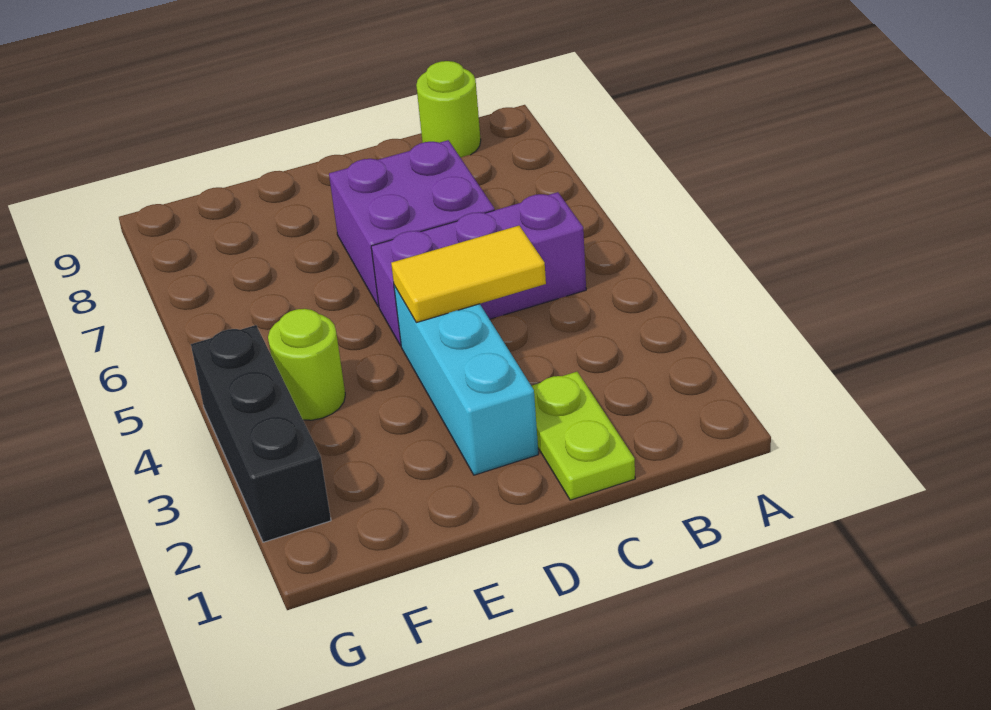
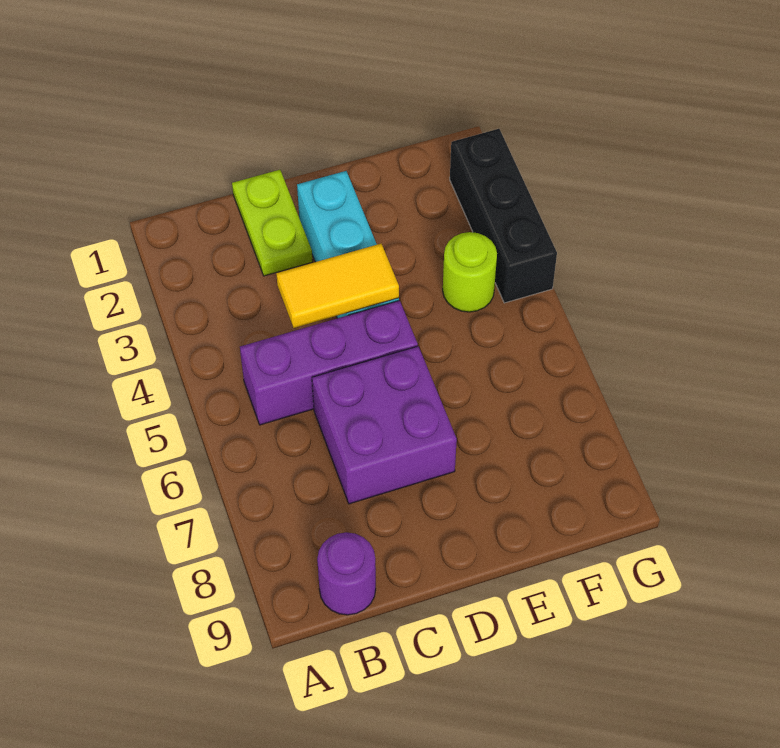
lime round brick B9 level 1 -> purple round brick B9 level 1

